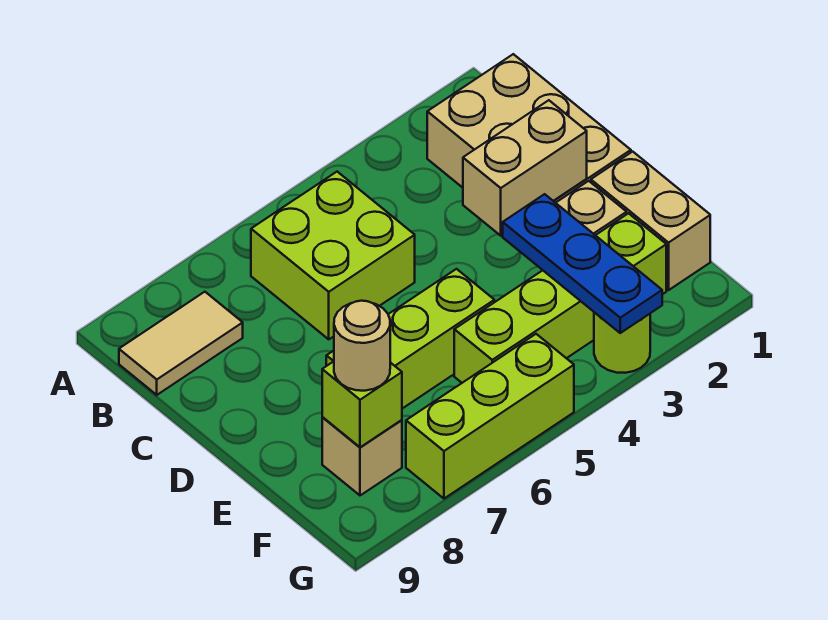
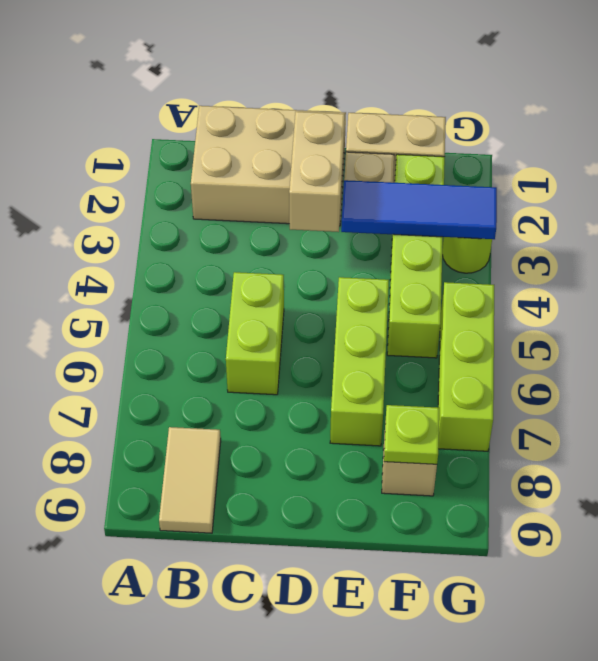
lime brick B5:C6 level 1 -> lime brick C5:C6 level 1
blue plate E3:G3 level 2 -> blue tile E3:G3 level 2
lime brick F8 level 2 -> lime plate F8 level 2
tan round brick F8 level 3 -> none

